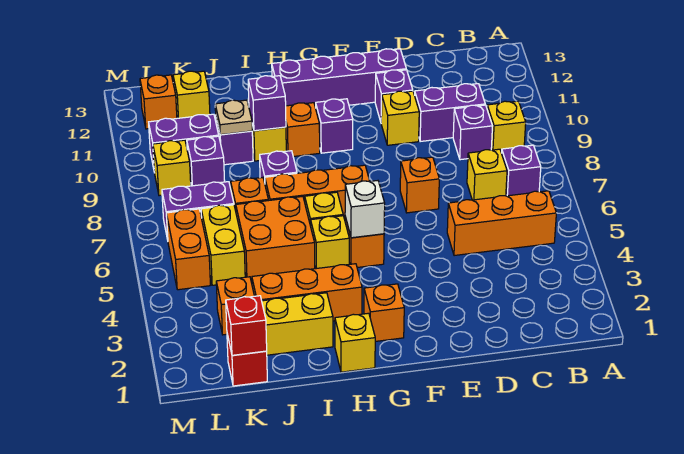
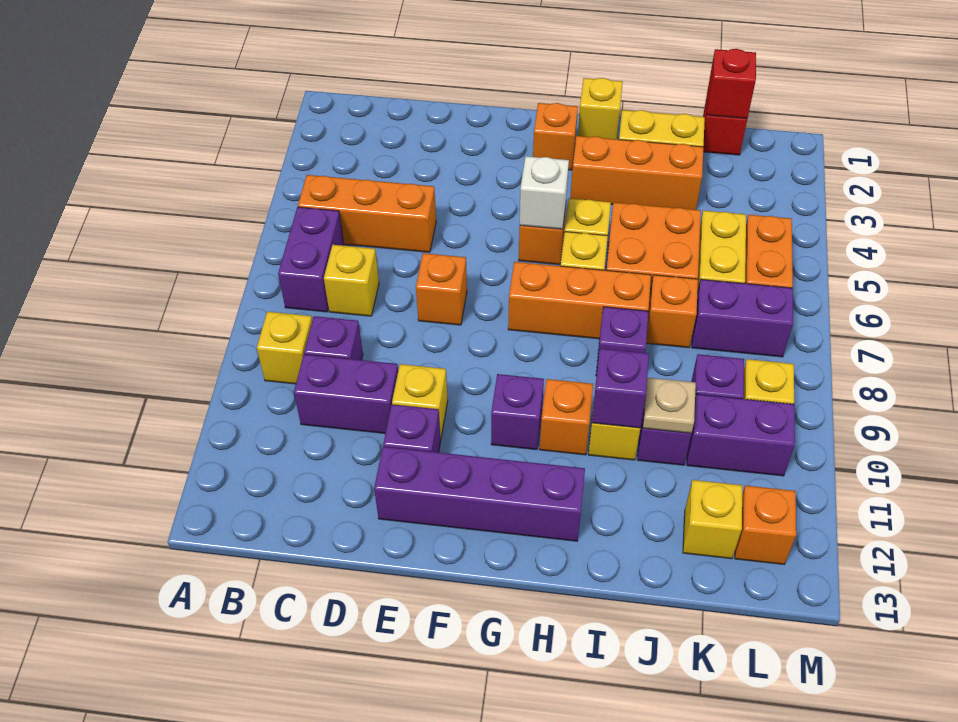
purple brick B7 level 1 -> purple brick B6:B7 level 1
orange brick K3 level 1 -> none

